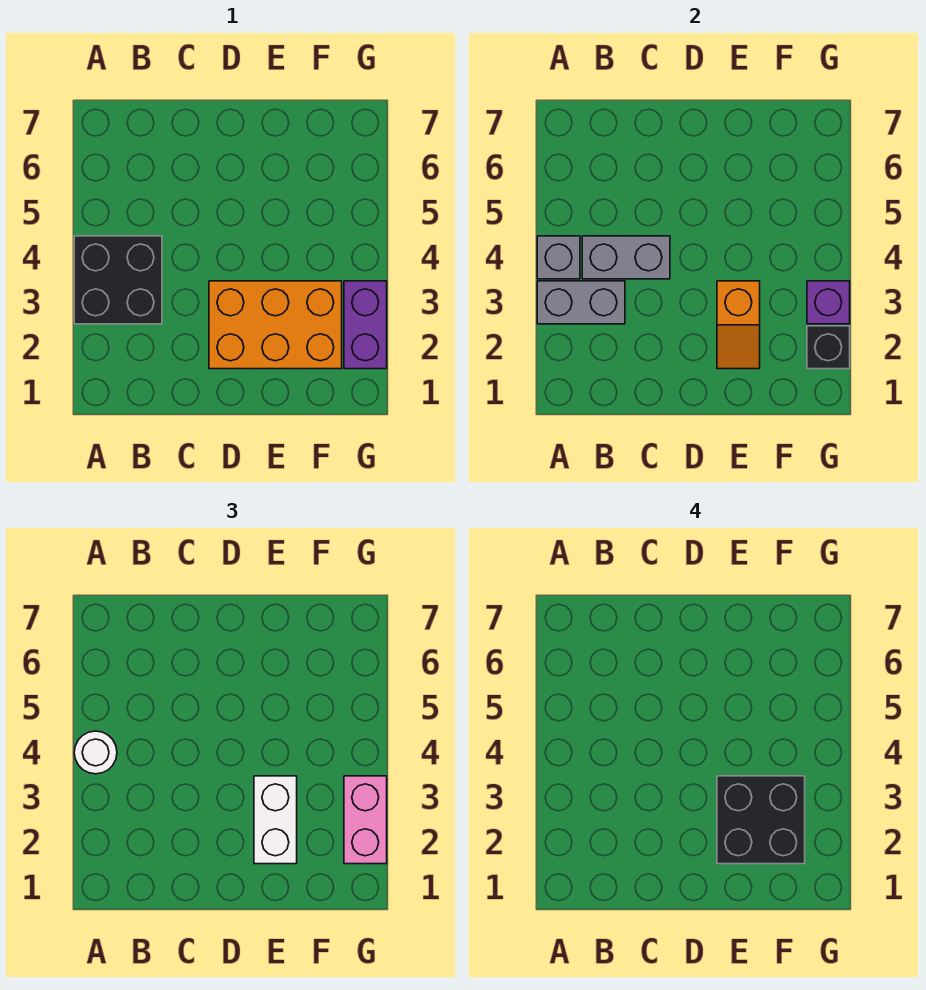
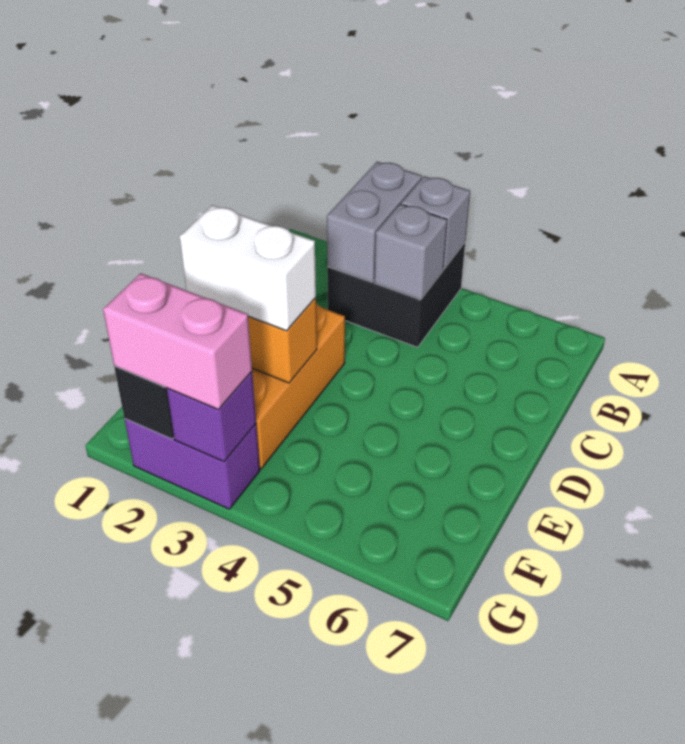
white round brick A4 level 3 -> none
grey brick B4:C4 level 2 -> grey brick B4 level 2
black brick E2:F3 level 4 -> none

